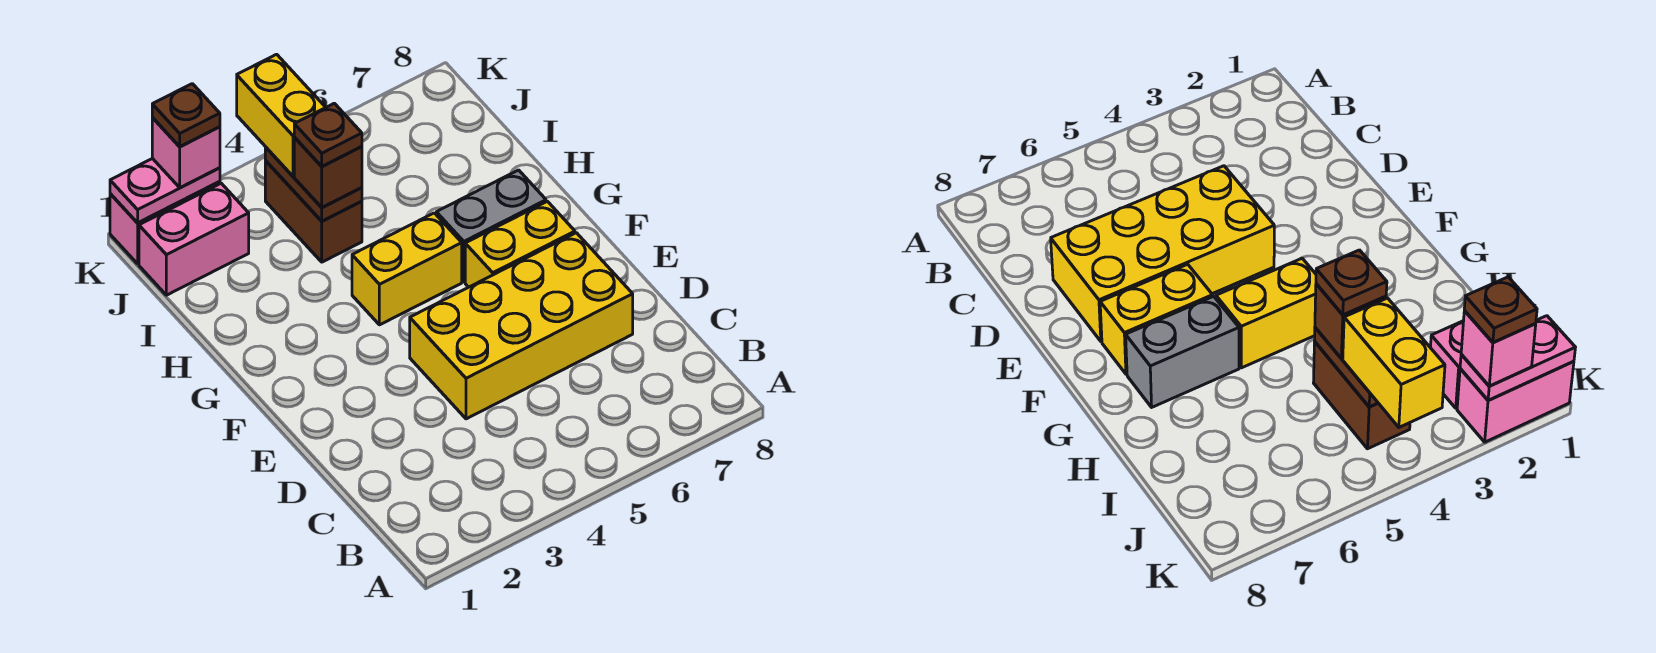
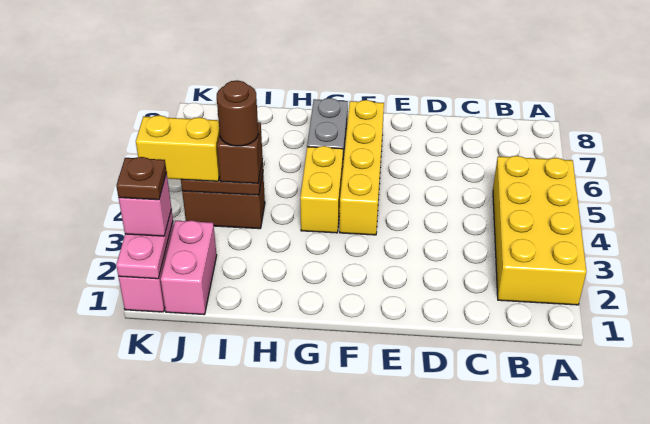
yellow brick D4:E7 level 1 -> yellow brick A2:B5 level 1
yellow brick F6:F7 level 1 -> yellow brick F4:F7 level 1
brown plate I4 level 4 -> brown round brick I4 level 4

